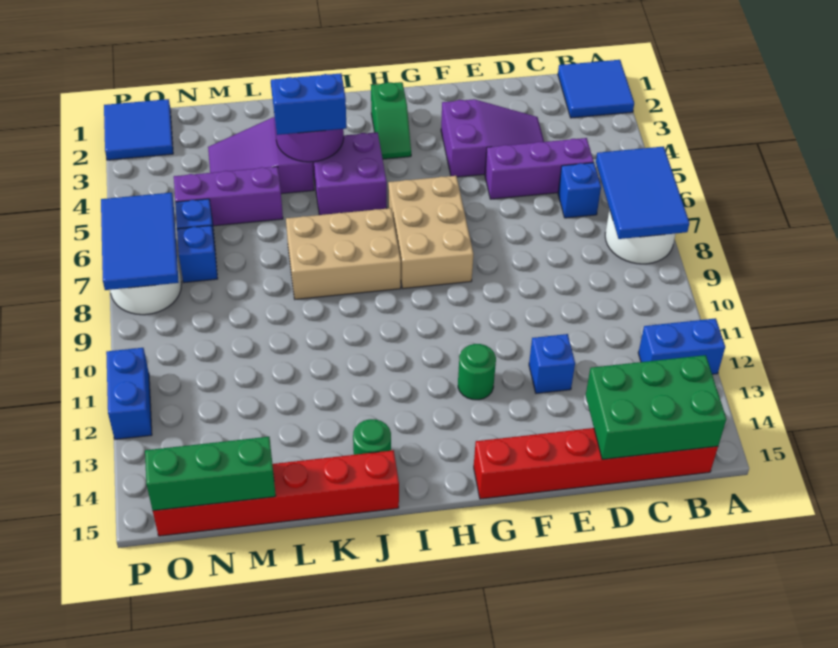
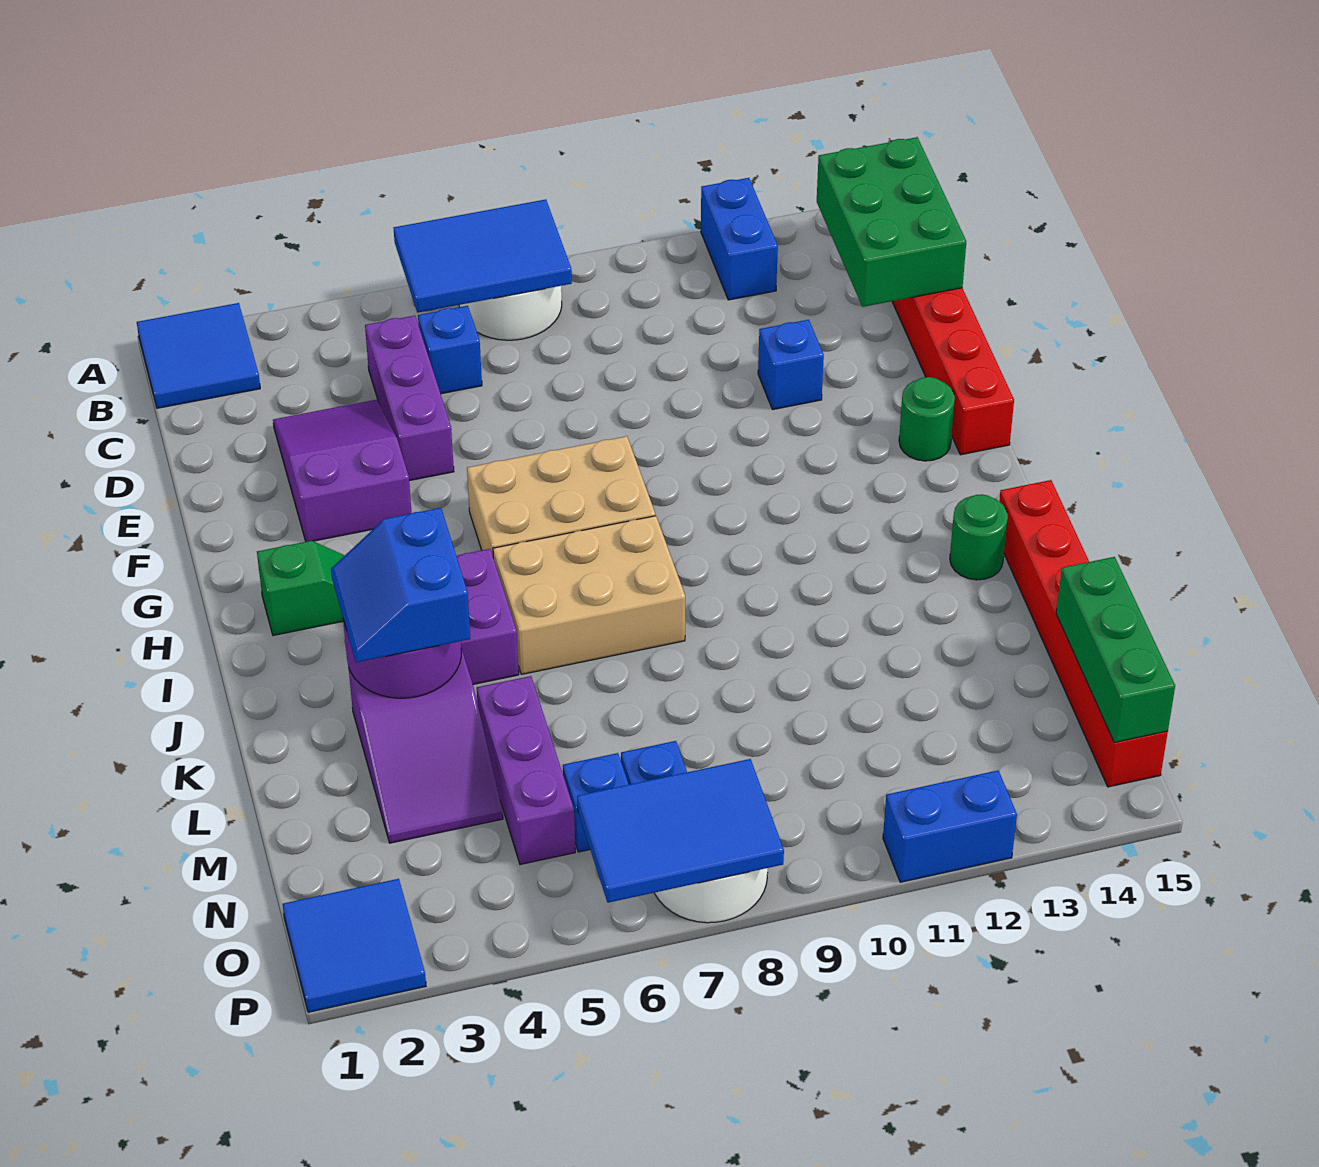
green round brick G12 level 1 -> green round brick G14 level 1
tan brick I7:K8 level 1 -> tan brick I6:J8 level 1

